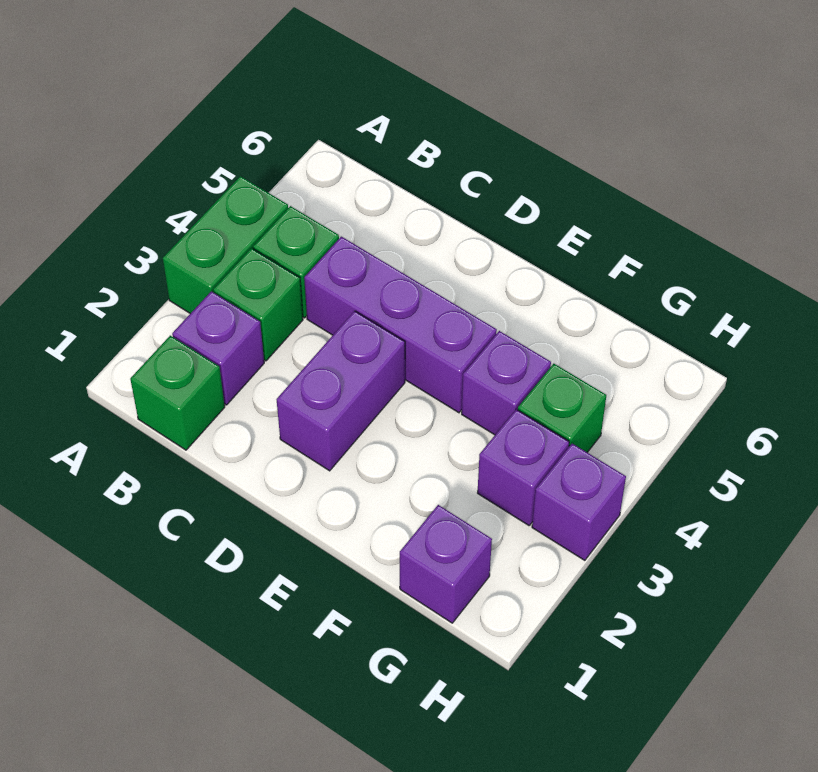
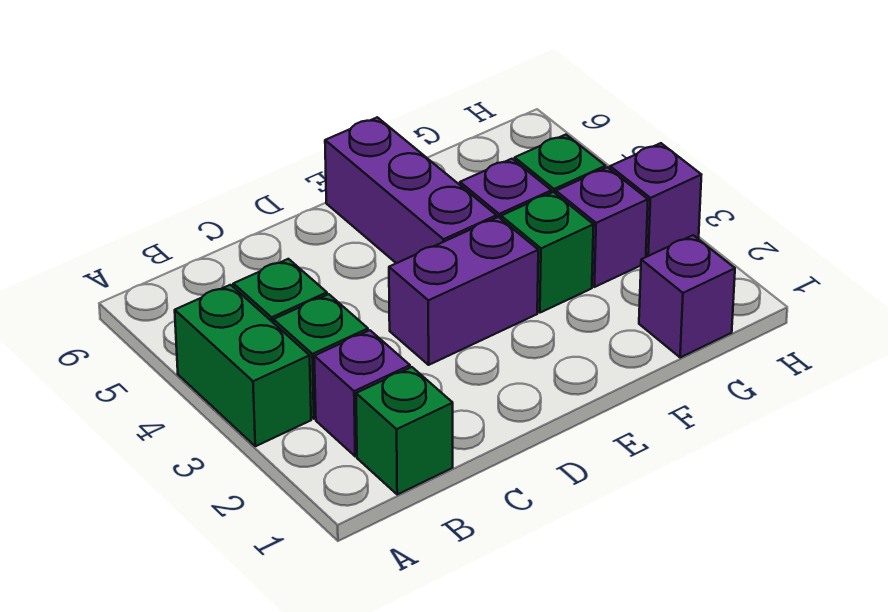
purple brick C4:E4 level 1 -> purple brick E4:E6 level 1
purple brick D2:D3 level 1 -> purple brick D3:E3 level 1
none -> green brick F3 level 1

